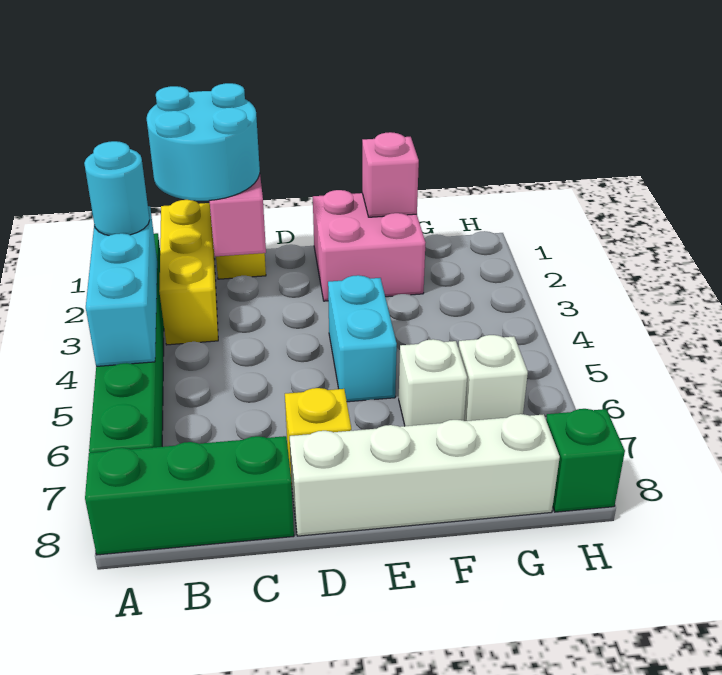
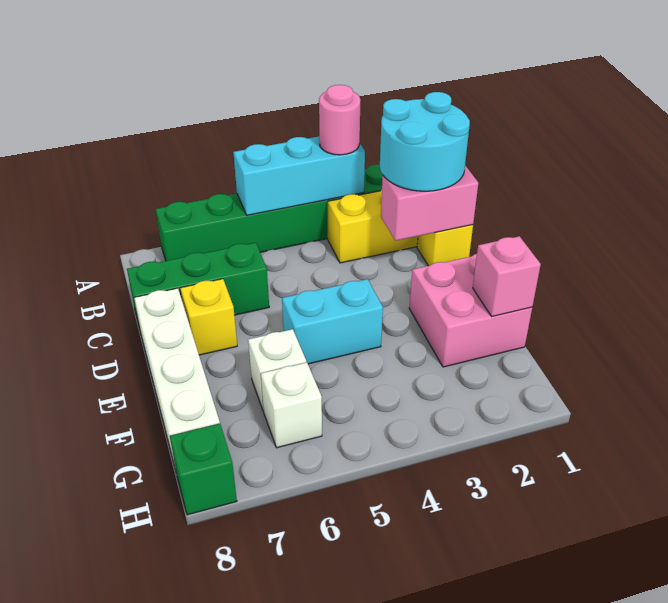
cyan round brick A3 level 3 -> pink round brick A3 level 3
green brick A8:C8 level 1 -> green brick C6:C8 level 1

